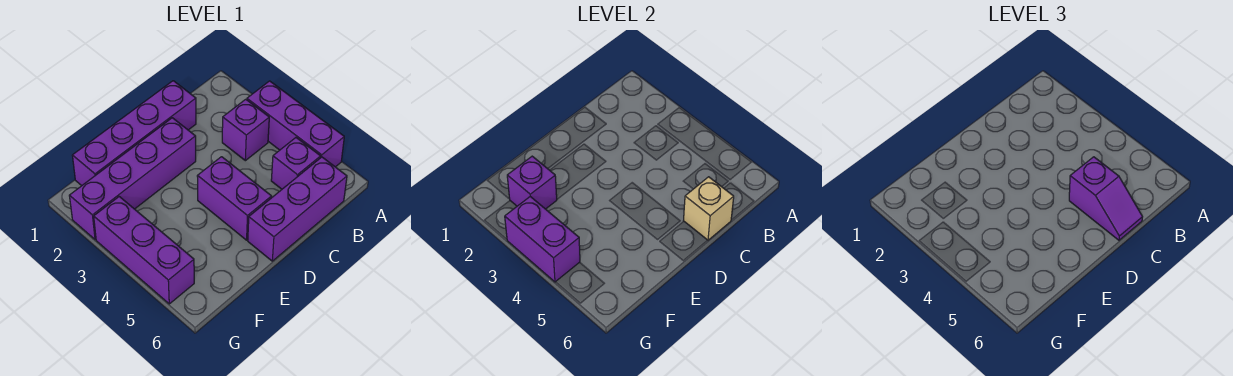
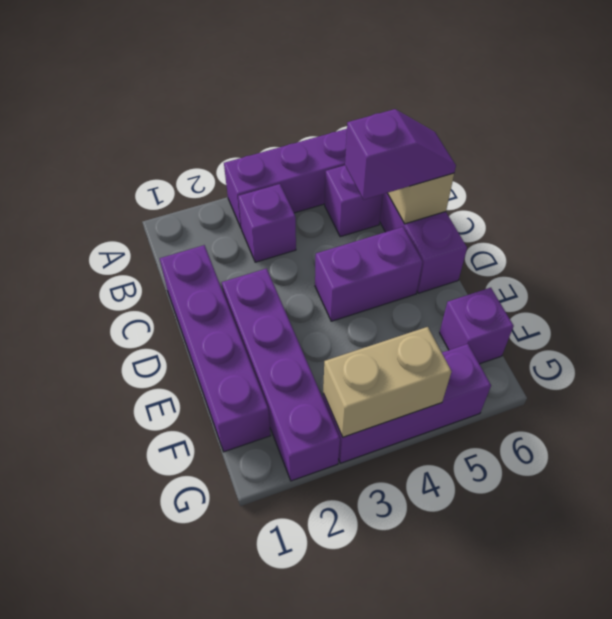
purple brick F2 level 2 -> purple brick F6 level 1
purple brick G3:G4 level 2 -> tan brick G3:G4 level 2

